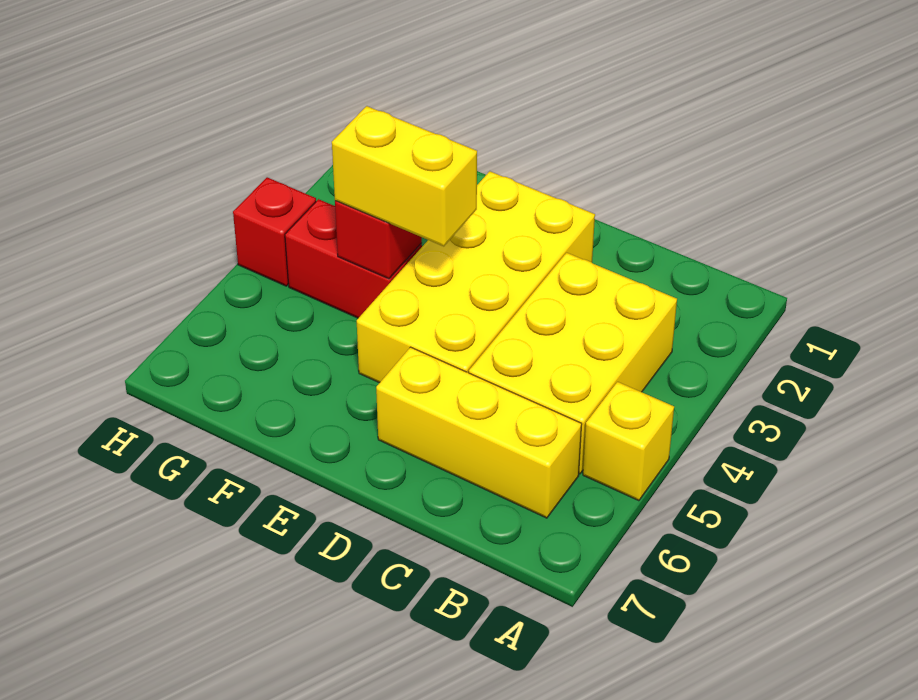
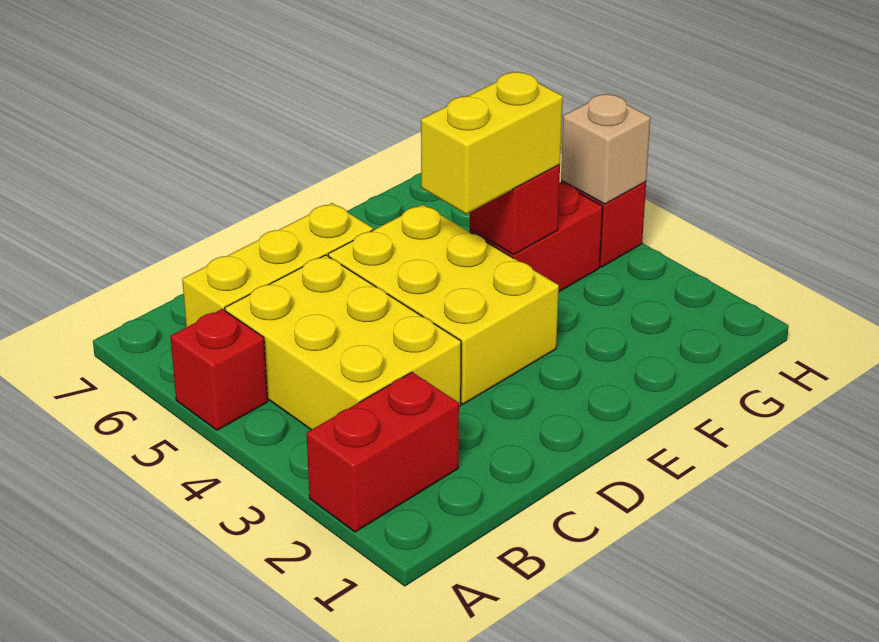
none -> red brick A2:B2 level 1
yellow brick A5 level 1 -> red brick A5 level 1
yellow brick D2:E5 level 1 -> yellow brick D3:E5 level 1
none -> tan brick H4 level 2

